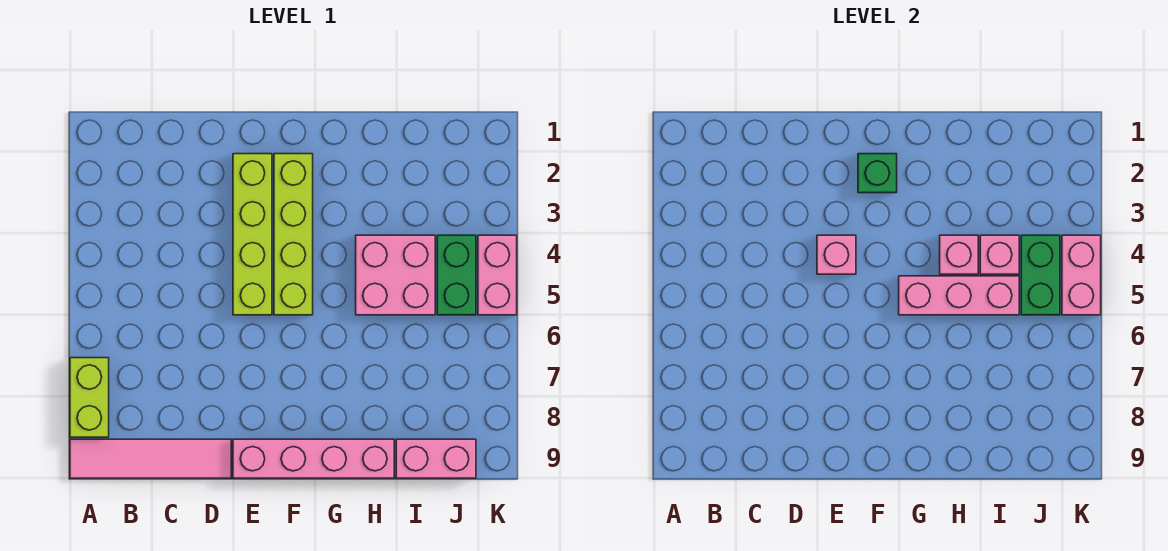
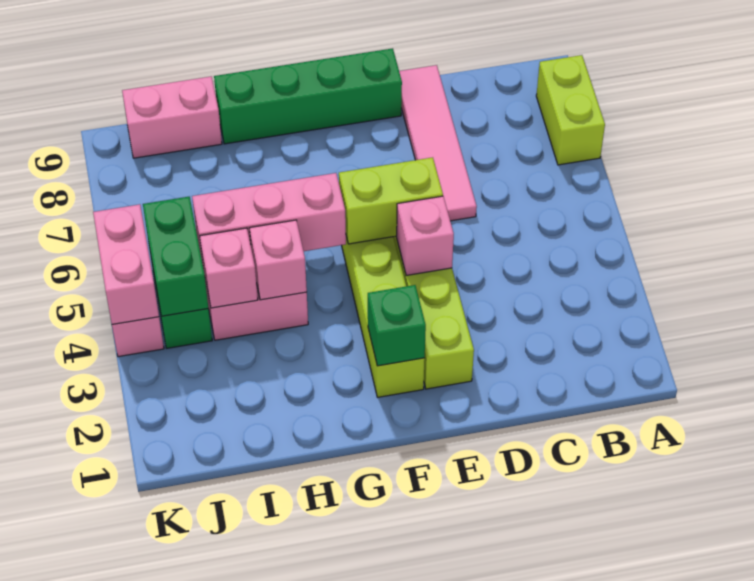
pink tile A9:D9 level 1 -> pink tile D6:D9 level 1
none -> lime brick E5:F5 level 2
pink brick E9:H9 level 1 -> green brick E9:H9 level 1

